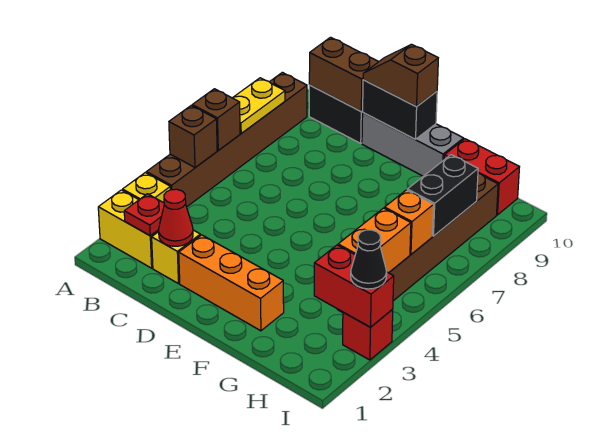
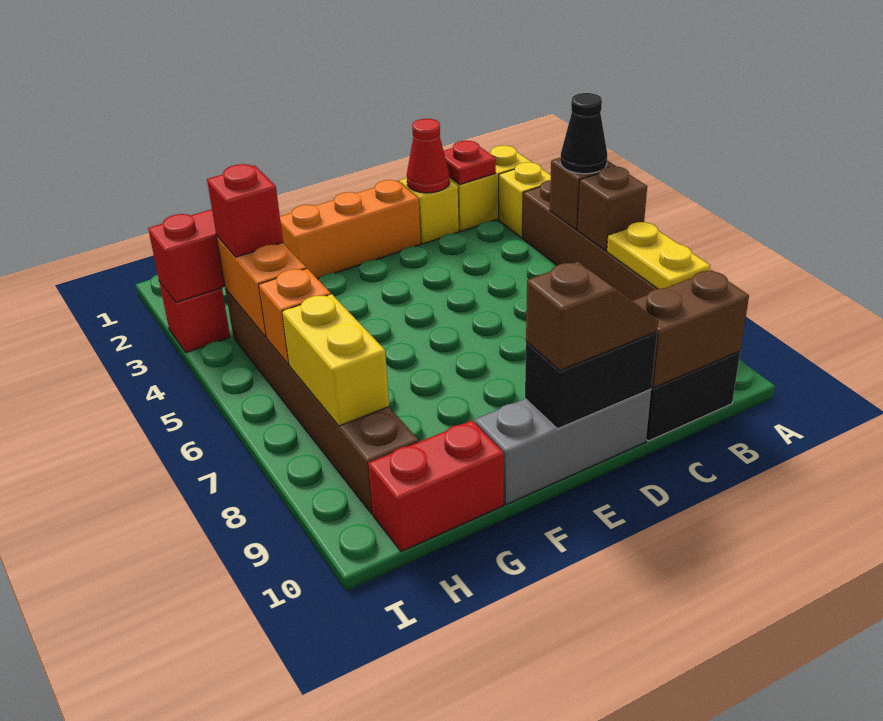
none -> red brick H4 level 3
black brick H7:H8 level 2 -> yellow brick H7:H8 level 2
black cone I3 level 3 -> black cone A5 level 3

